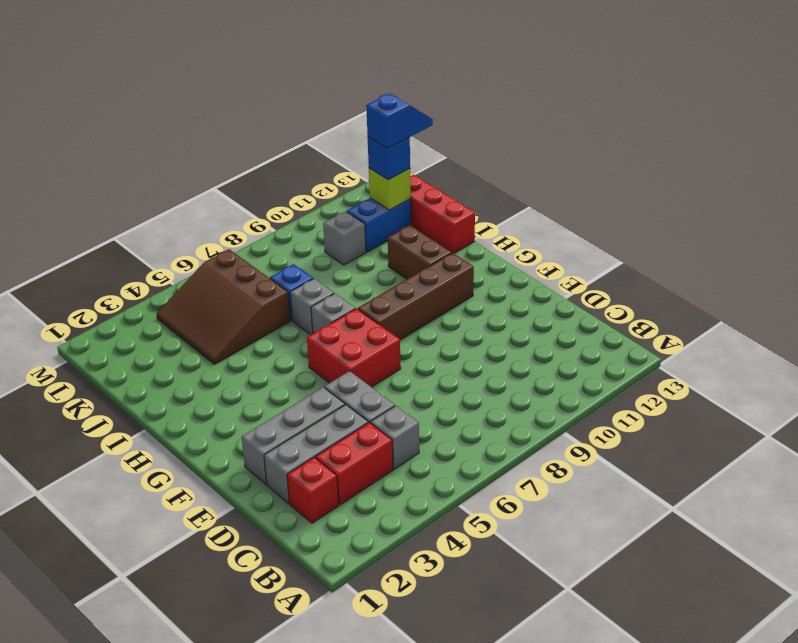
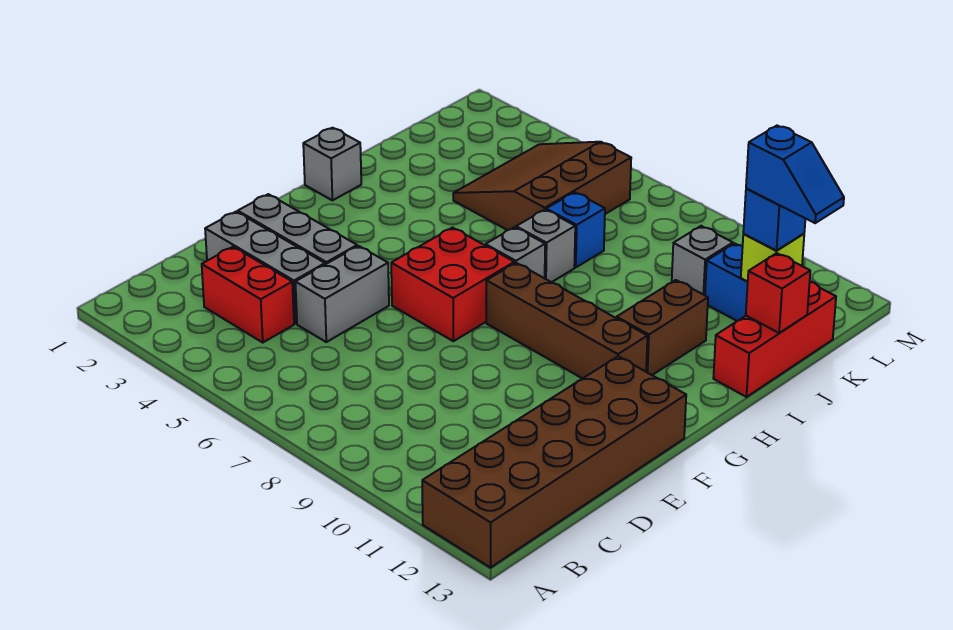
none -> brown brick A12:F13 level 1
red brick C2 level 1 -> red brick J13 level 2
grey brick C5 level 1 -> grey brick H1 level 1

